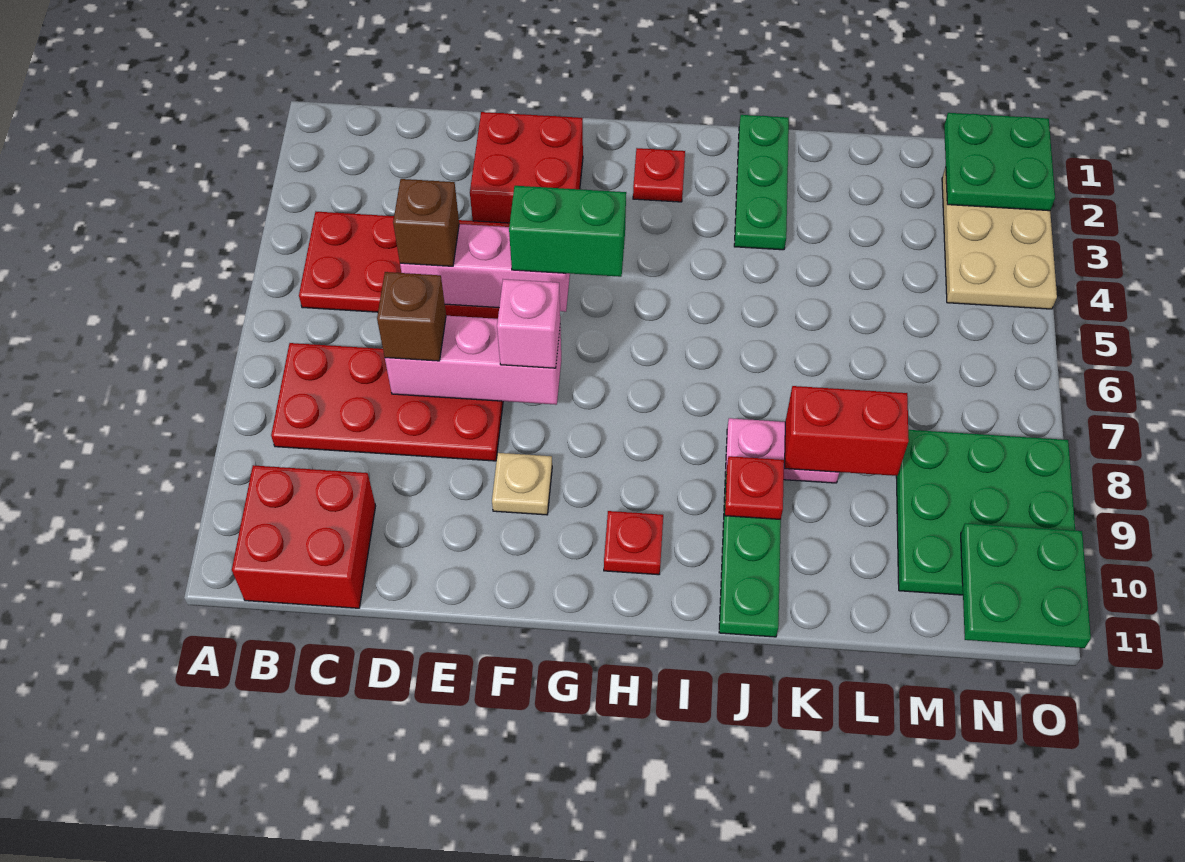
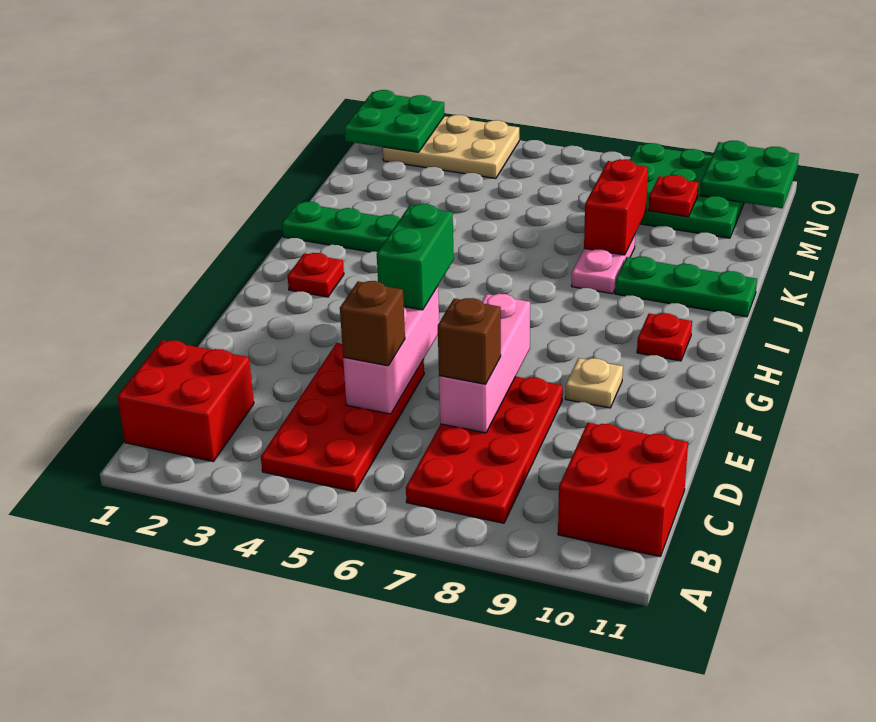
red brick E2:F3 level 1 -> red brick B1:C2 level 1
pink brick F7 level 3 -> none
red plate J9 level 2 -> red plate M9 level 2

